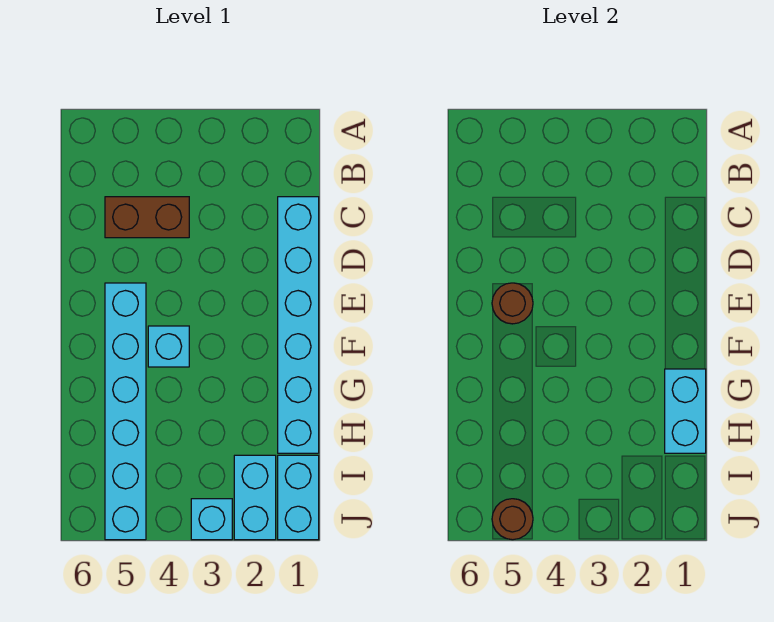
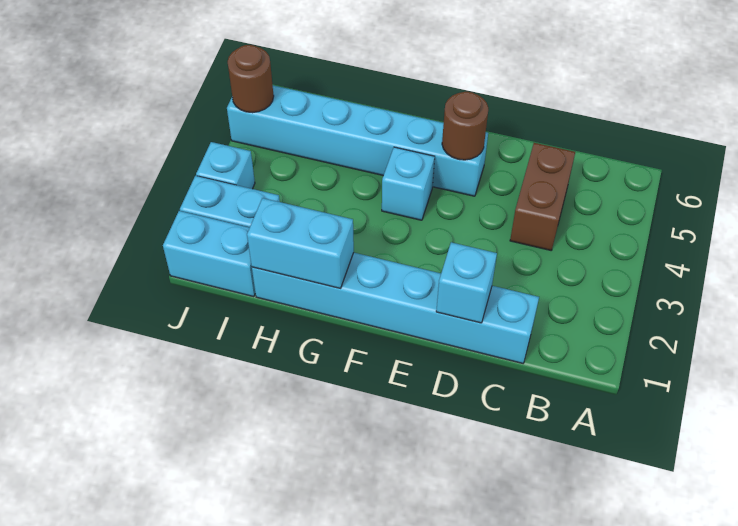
none -> cyan brick D1 level 2

